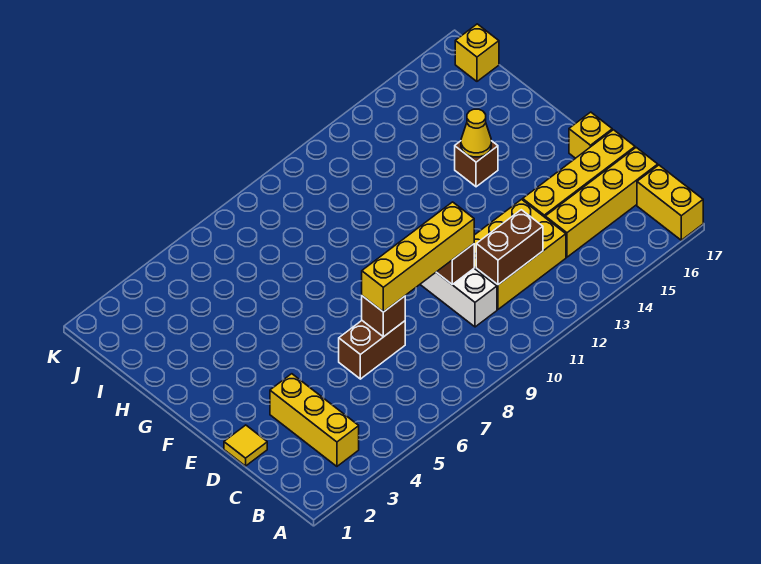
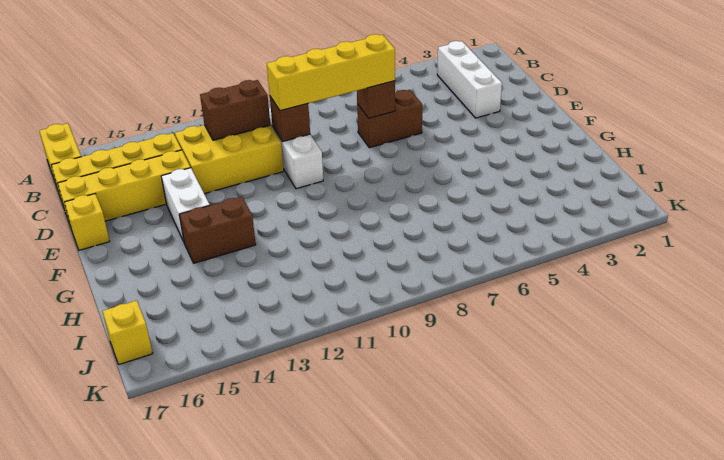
yellow brick B3:D3 level 1 -> white brick B3:D3 level 1
yellow tile D1 level 1 -> none
none -> white brick E14:F14 level 1
brown brick G14 level 1 -> brown brick G13:G14 level 1
yellow cone G14 level 2 -> none

